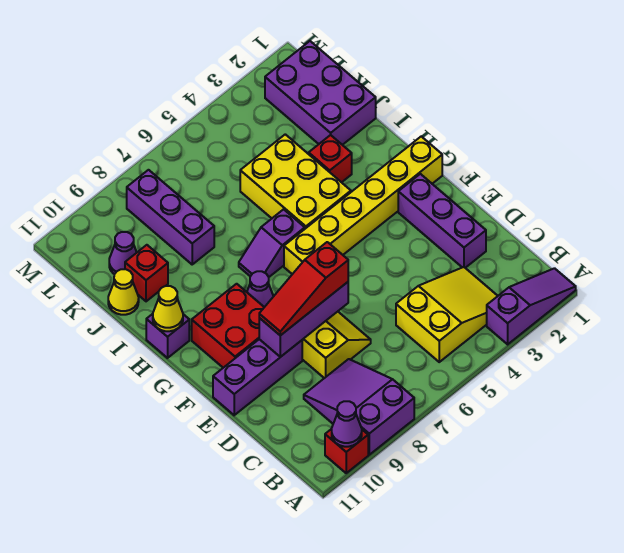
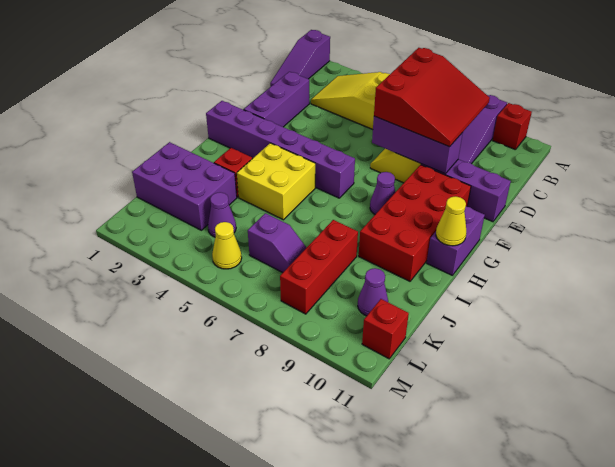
purple slope A1:A3 level 1 top 3 -> purple slope A1:C1 level 1 top A
purple cone A10 level 2 -> purple cone K4 level 1
red slope E7:E9 level 3 top 7 -> red slope C7:E9 level 3 top 7
red brick F9:G10 level 1 -> red brick F9:I10 level 1
yellow brick G1:G6 level 1 -> purple brick G1:G6 level 1
yellow brick H4:J5 level 1 -> yellow brick H4:I5 level 1
purple slope H6:H7 level 1 top 6 -> purple slope K6:K7 level 1 top 6
purple brick H11 level 1 -> purple brick G11:H11 level 1
purple brick J1:L2 level 1 -> purple brick J1:K3 level 1
purple brick J8:L8 level 1 -> red brick J8:L8 level 1
red brick J10 level 1 -> red brick L11 level 1
yellow cone J11 level 1 -> yellow cone L5 level 1

